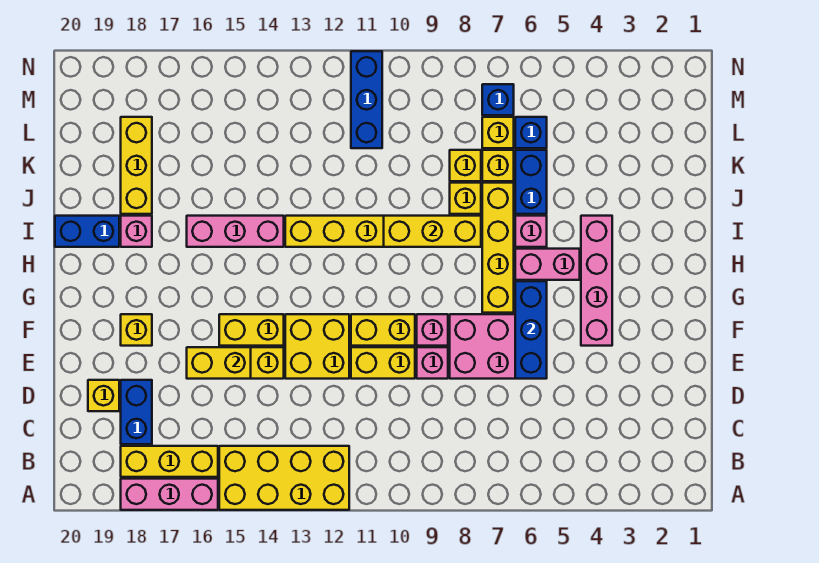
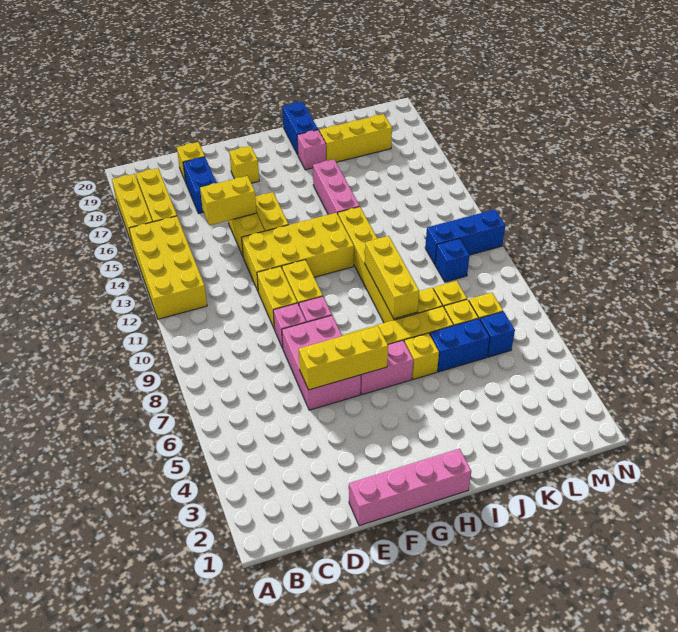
pink brick A16:A18 level 1 -> yellow brick A16:A18 level 1
blue brick C18:D18 level 1 -> blue brick D17:D18 level 1
blue brick E6:G6 level 2 -> yellow brick E6:G6 level 2
yellow brick E12:F13 level 1 -> yellow brick E12:H13 level 1
yellow brick E15:E16 level 2 -> yellow brick D15:E15 level 2
pink brick F4:I4 level 1 -> pink brick E1:H1 level 1
pink brick H5:H6 level 1 -> pink brick G6:H6 level 1
pink brick I6 level 1 -> yellow brick I6 level 1
blue brick M7 level 1 -> blue brick L10 level 1

